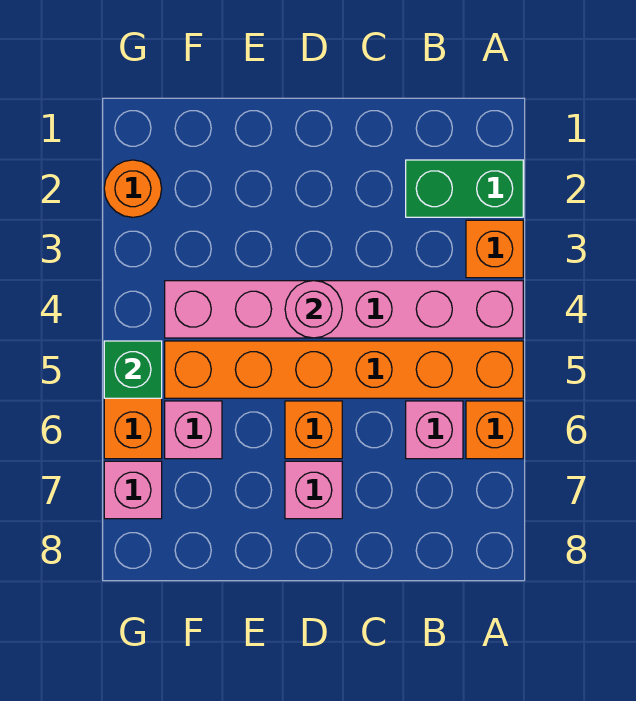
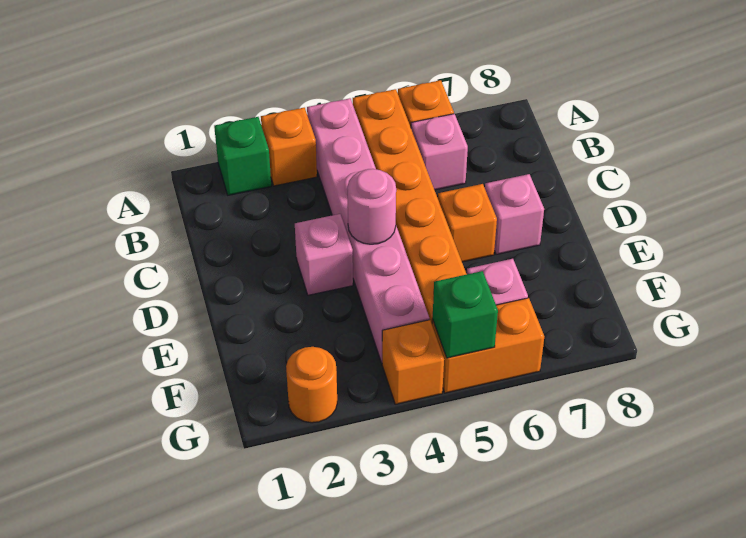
green brick A2:B2 level 1 -> green brick A2 level 1
none -> orange brick G4 level 1
pink brick G7 level 1 -> pink brick D3 level 1

